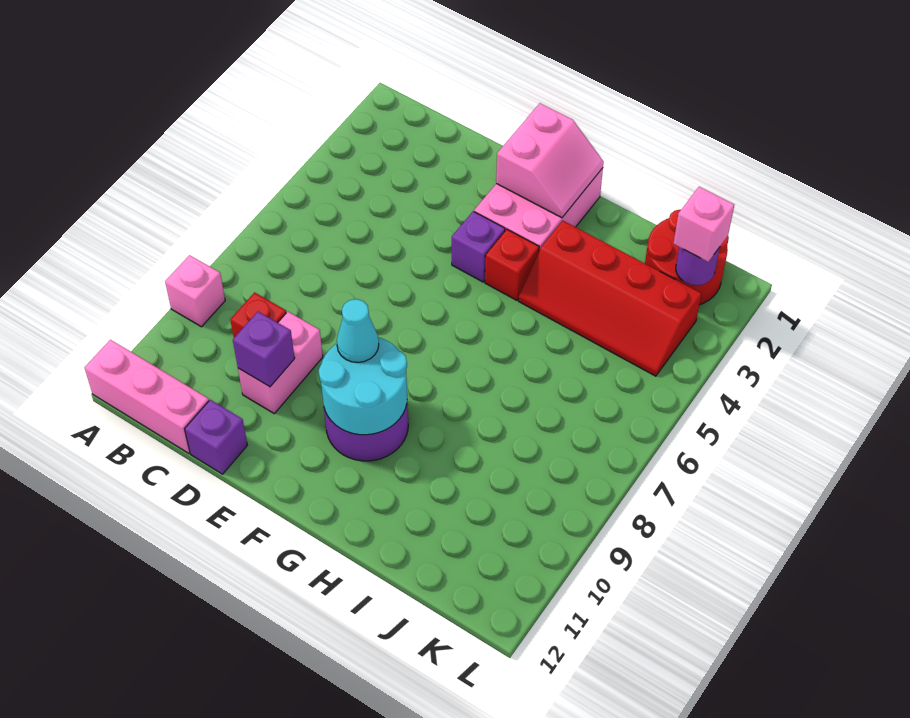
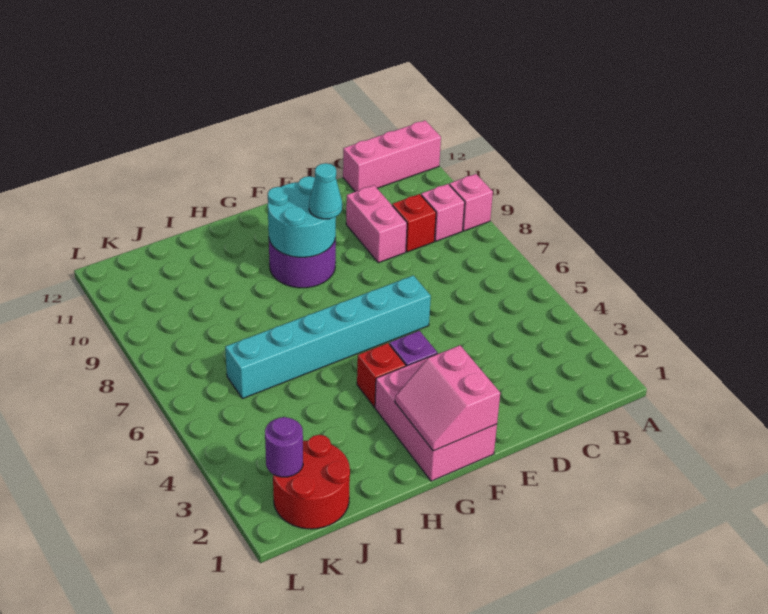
purple brick D10 level 2 -> none
purple brick D12 level 1 -> none
none -> cyan brick E6:J6 level 1
red slope H3:K4 level 1 top 3 -> none
pink brick K2 level 3 -> pink brick B9 level 1

